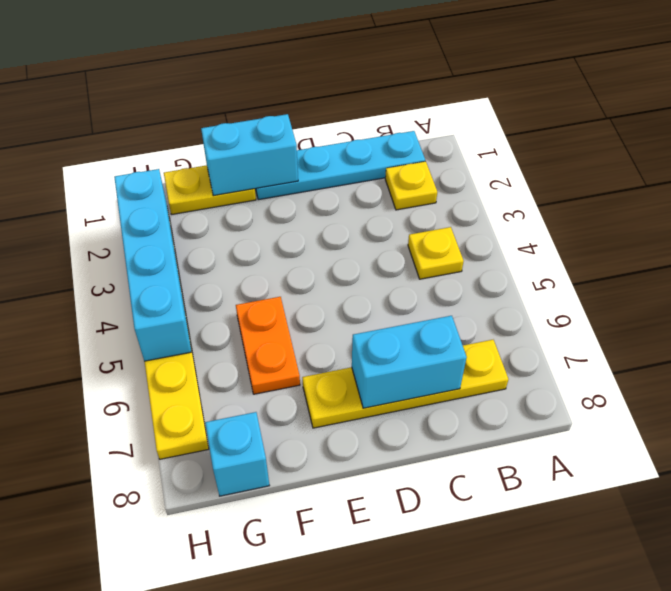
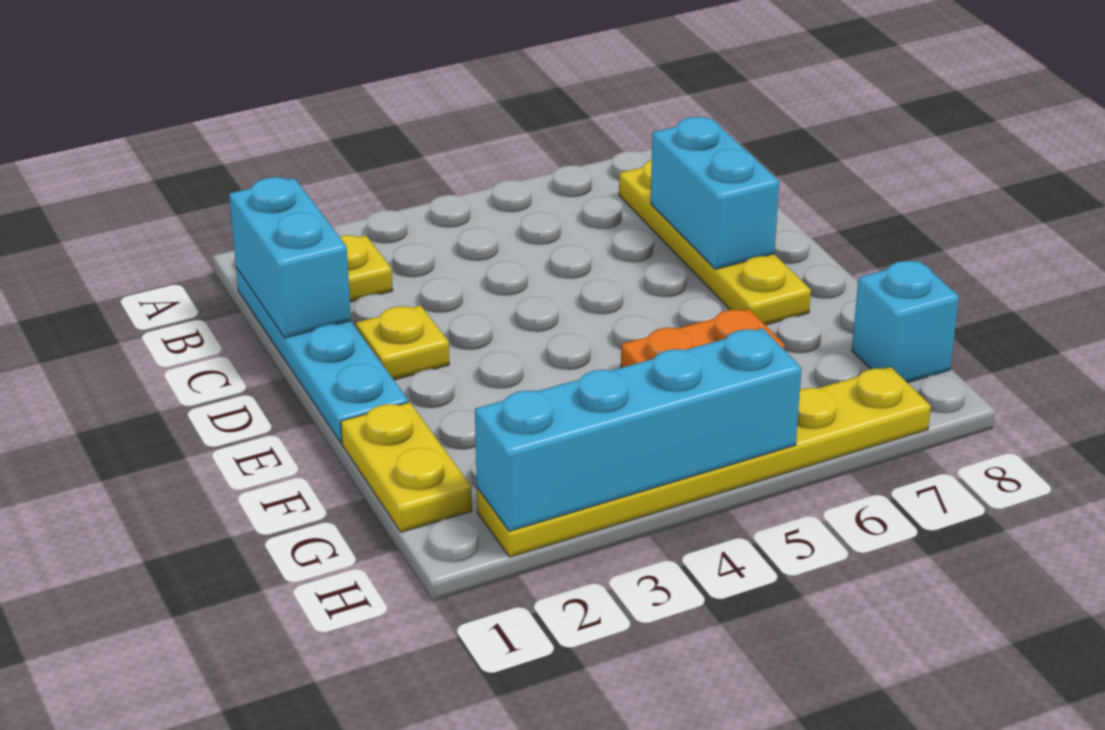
yellow plate B4 level 1 -> yellow plate D2 level 1
cyan brick E1:F1 level 2 -> cyan brick B1:C1 level 2

